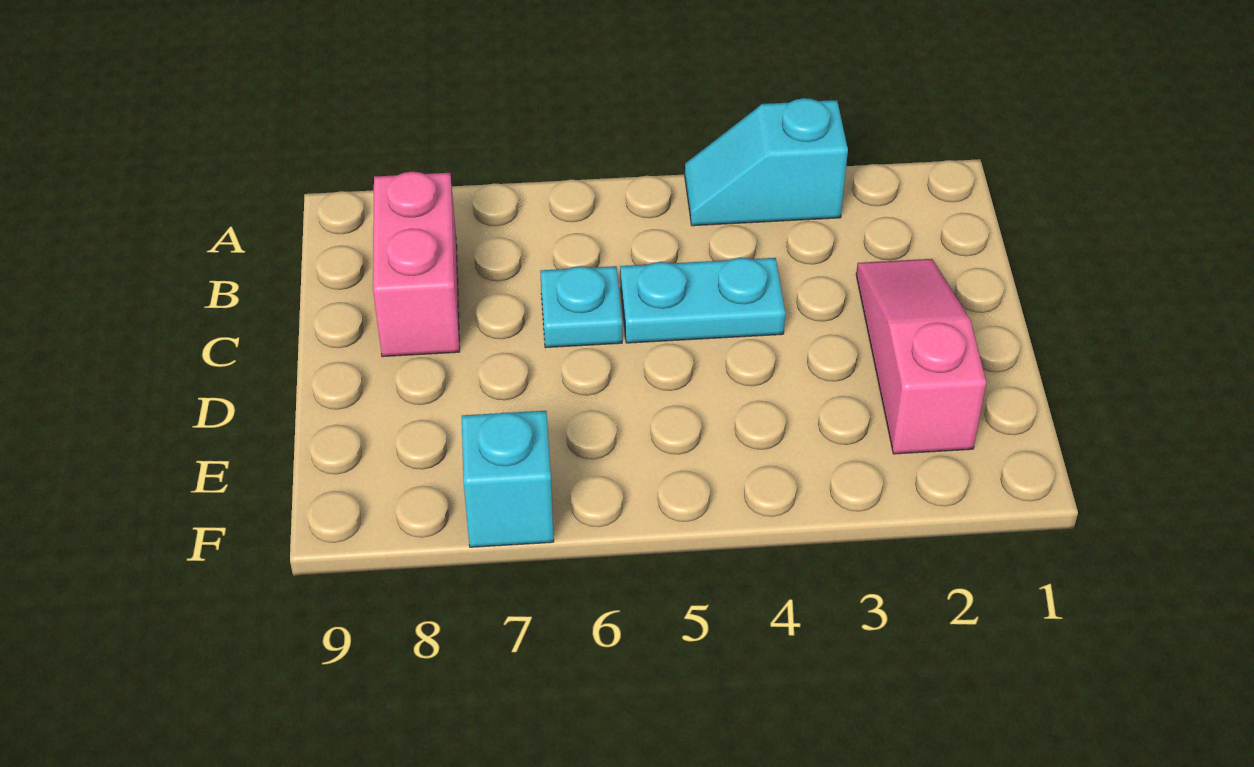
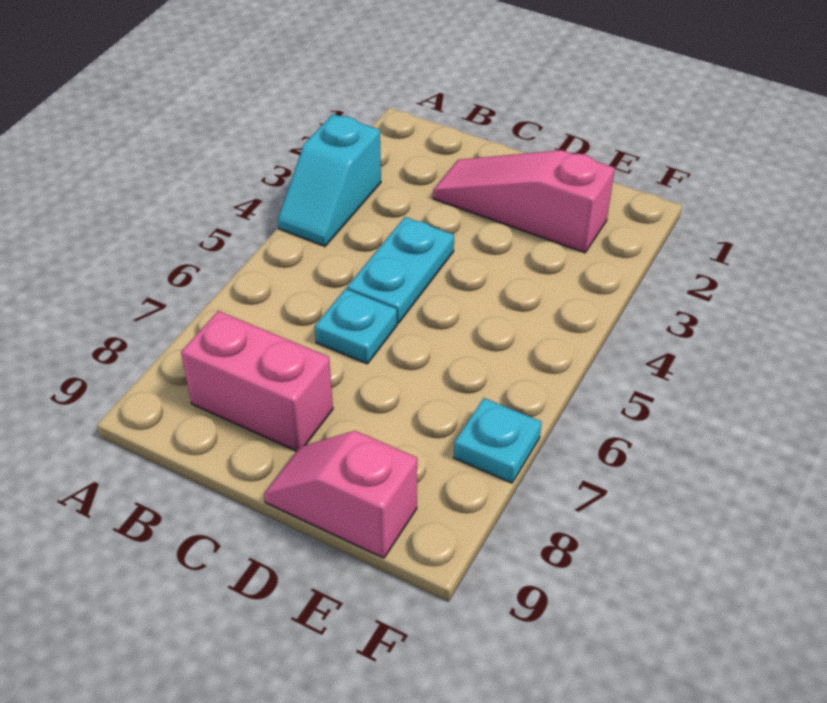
none -> pink slope D9:E9 level 1 top E
cyan brick F7 level 1 -> cyan plate F7 level 1

